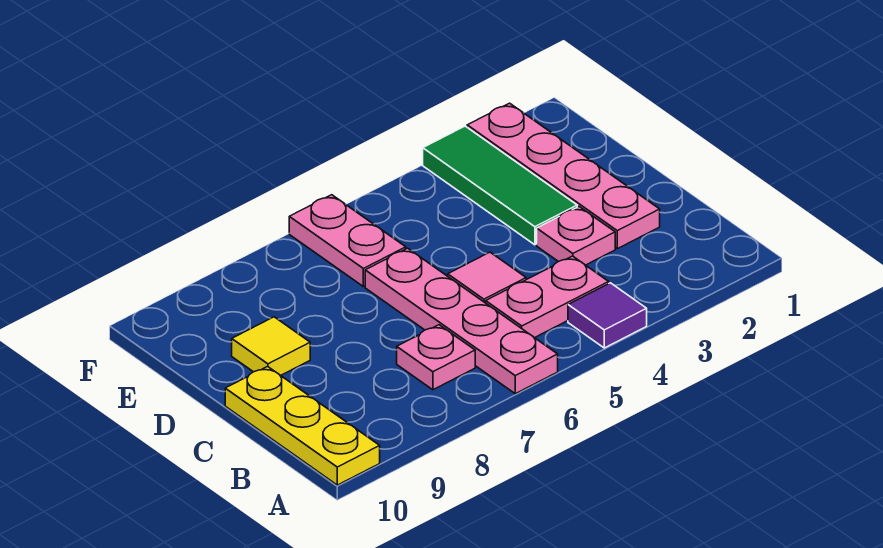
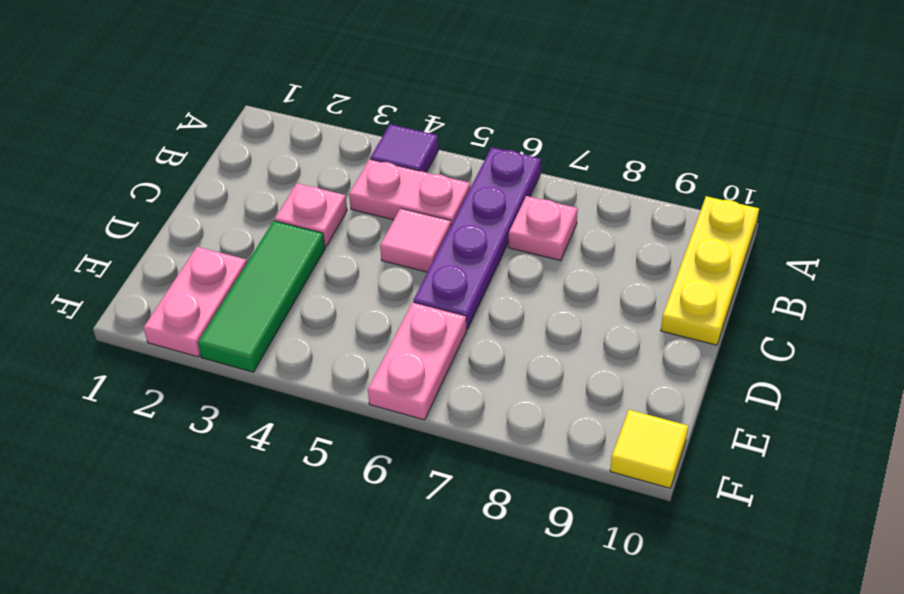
pink plate A6:D6 level 1 -> purple plate A6:D6 level 1
pink plate C2:F2 level 1 -> pink plate E2:F2 level 1
yellow tile D9 level 1 -> yellow tile F10 level 1

